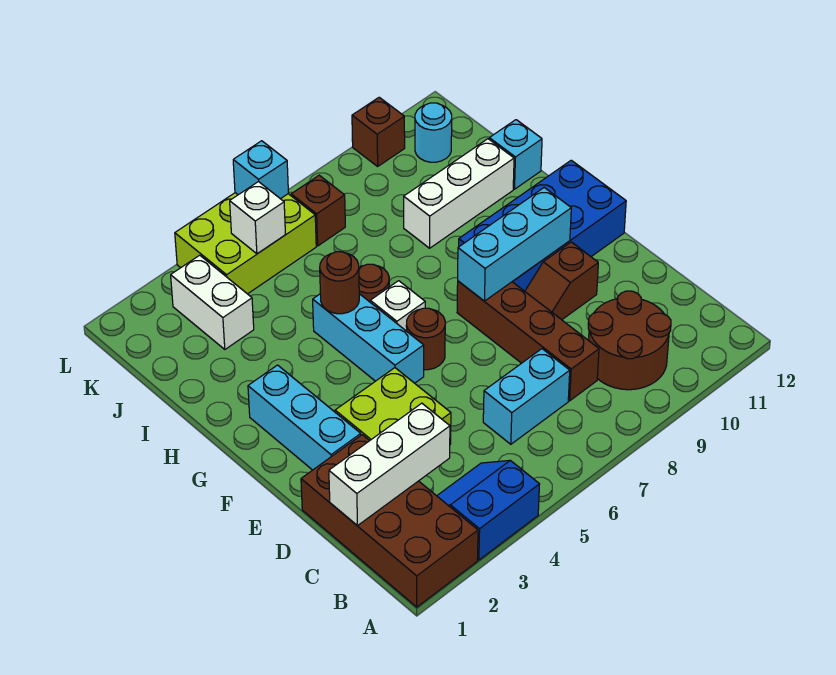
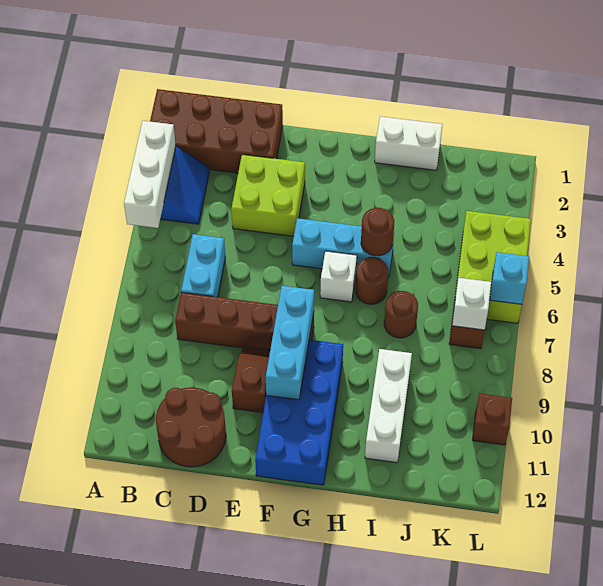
brown round brick B9:C10 level 1 -> brown round brick C11:D12 level 1
white brick C1:C3 level 2 -> white brick A3:A5 level 2
cyan brick E2:G2 level 1 -> none
brown round brick F6 level 1 -> brown round brick I7 level 1
cyan brick I12 level 1 -> none
white brick J3:K3 level 1 -> white brick H1:I1 level 1
white brick K5 level 2 -> white brick K7 level 2
cyan round brick K11 level 1 -> none

